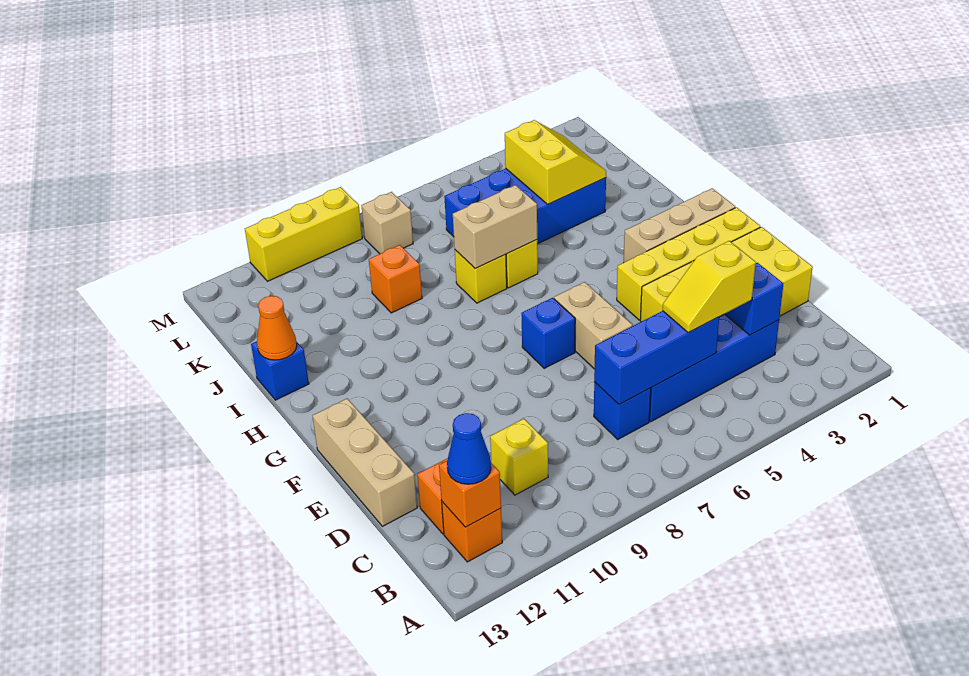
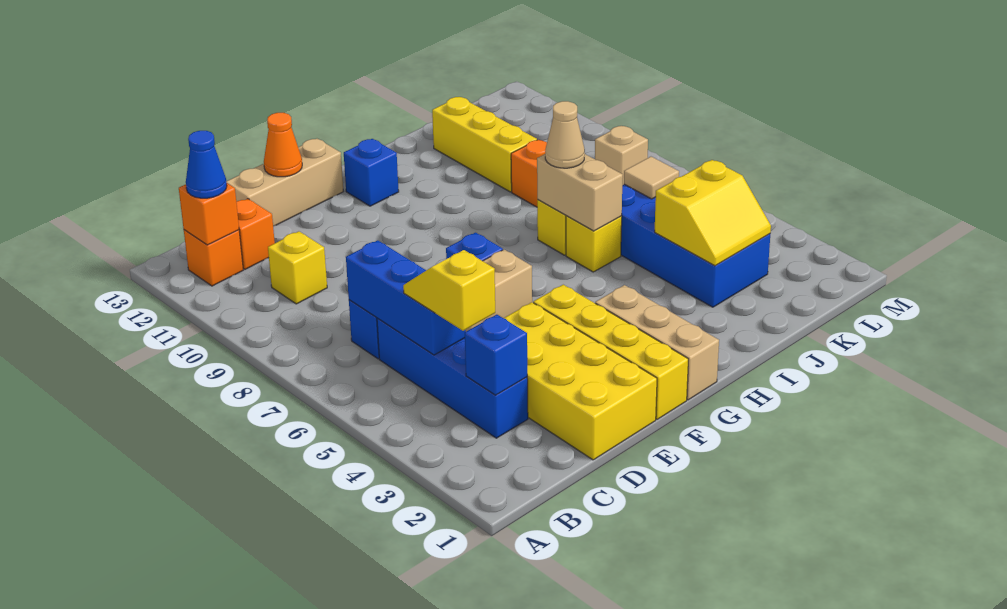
none -> tan cone I7 level 3
blue brick I13 level 1 -> blue brick G12 level 1
orange cone I13 level 2 -> orange cone E13 level 2
none -> tan tile K6 level 2
yellow brick M9:M11 level 1 -> yellow brick J10:J12 level 1

